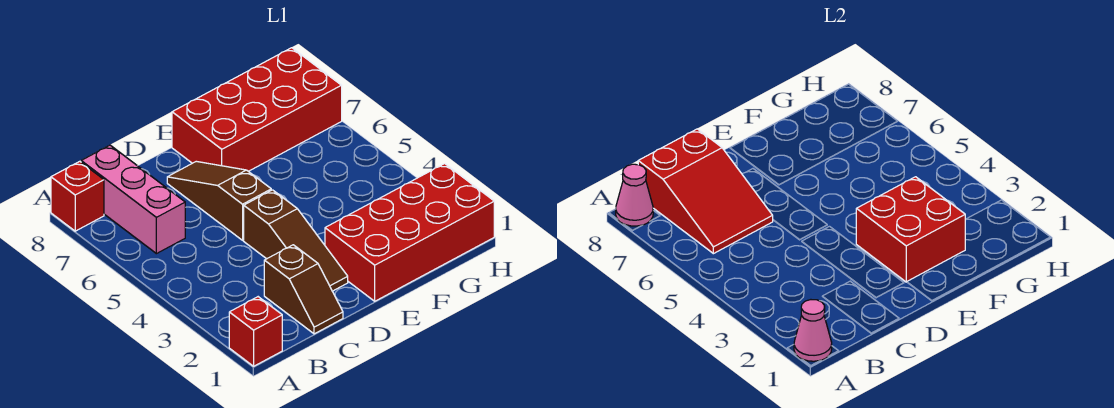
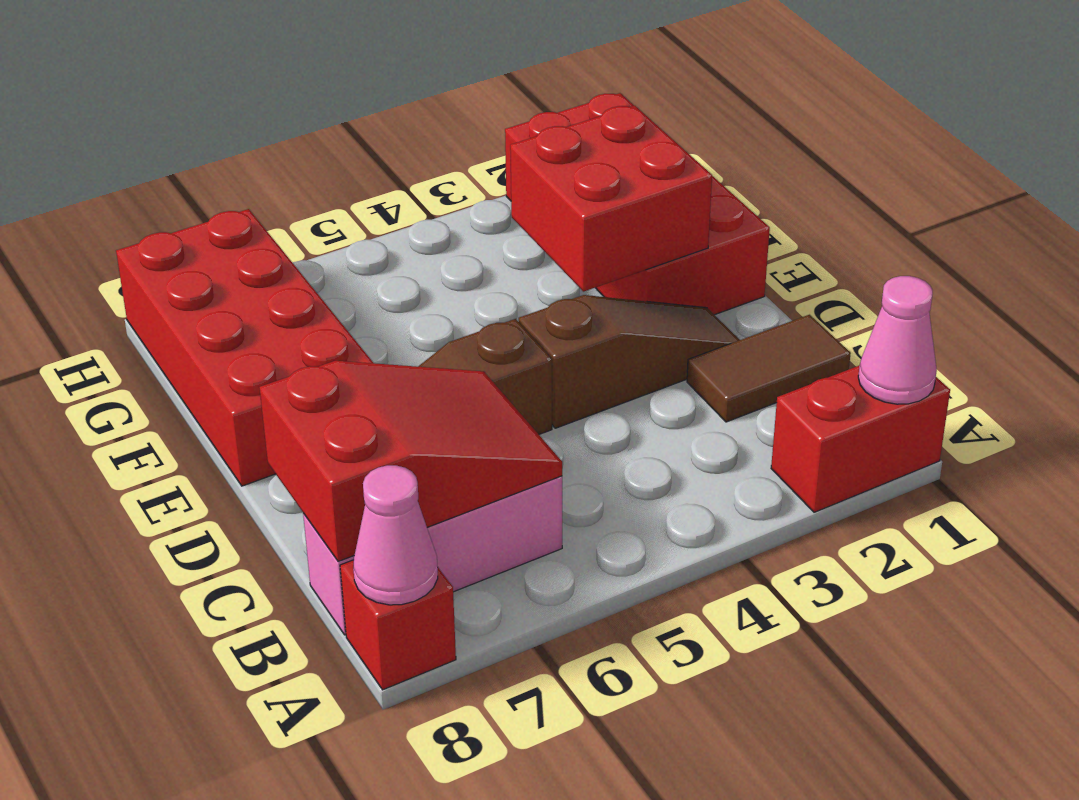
red brick A1 level 1 -> red brick A1:A2 level 1
brown slope C1:C2 level 1 top 2 -> brown tile C1:C2 level 1

